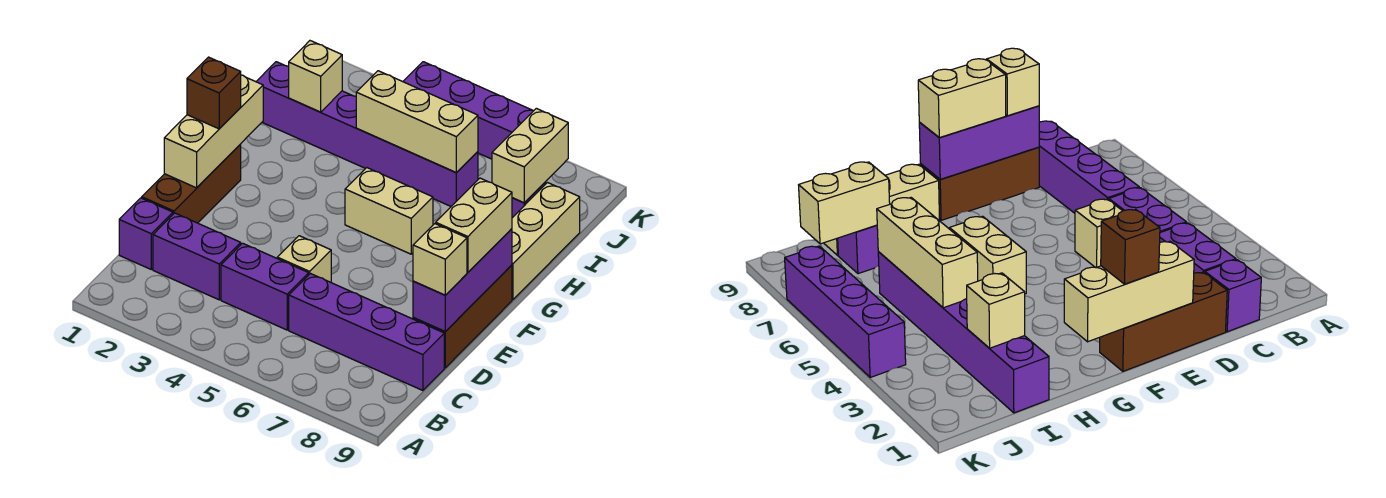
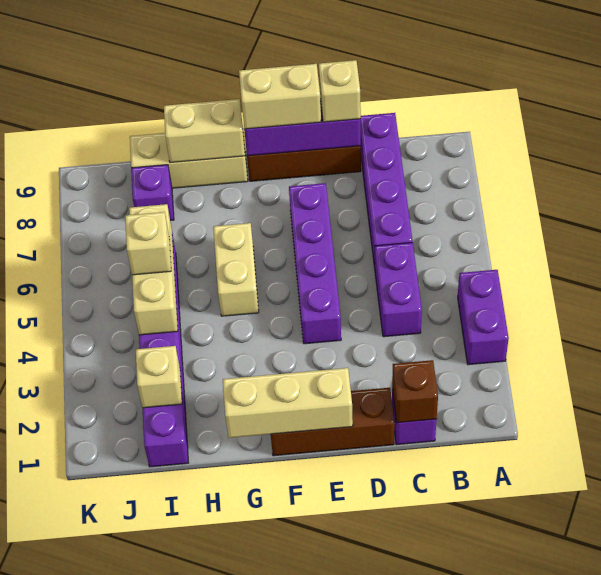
purple brick C2:C3 level 1 -> purple brick A3:A4 level 1
tan brick D5 level 1 -> tan brick I5 level 3
brown brick F1 level 3 -> brown brick C1 level 2
tan brick I8:J8 level 2 -> tan brick G9:H9 level 2
purple brick K4:K7 level 1 -> purple brick E4:E7 level 1

